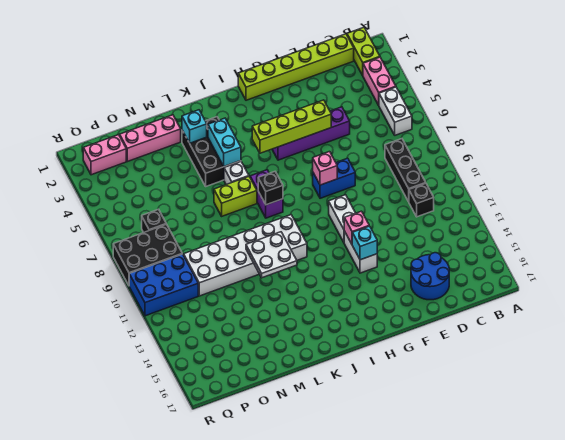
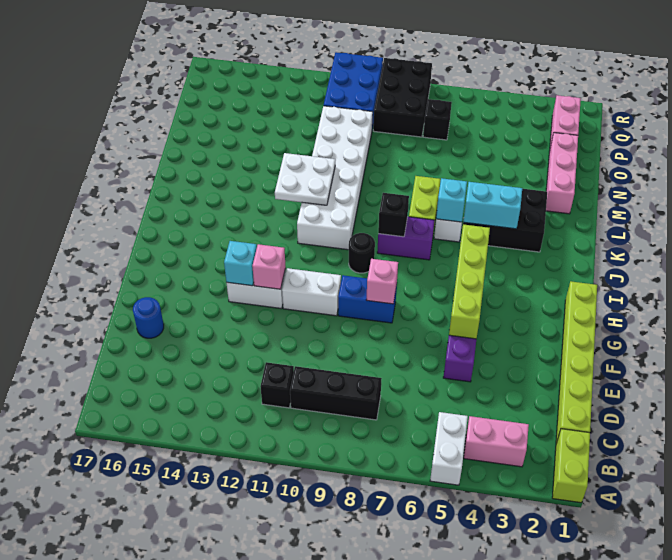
lime brick B1:B2 level 1 -> lime brick A1:B1 level 1
white brick B5:B6 level 1 -> white brick A5:B5 level 1
blue round brick D15:E16 level 1 -> blue round brick E16 level 1
blue brick F8:G8 level 1 -> blue brick G8:G9 level 1
none -> black round brick I9 level 1
cyan brick L3 level 2 -> cyan brick K6 level 2

